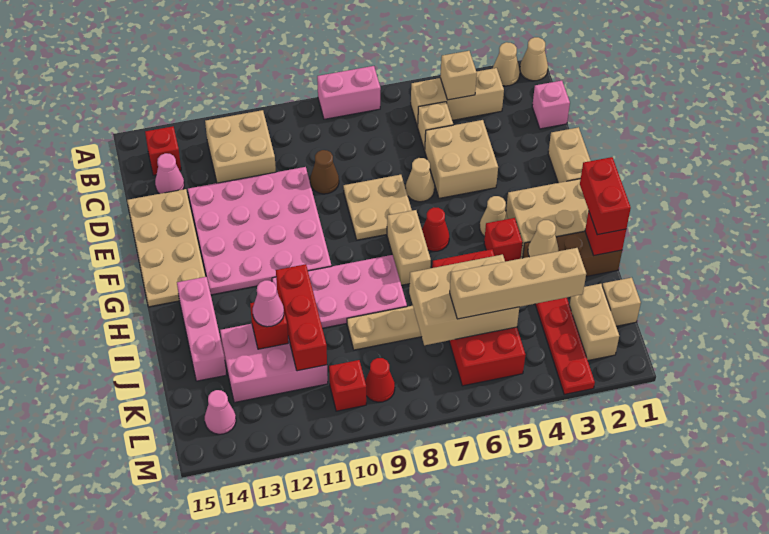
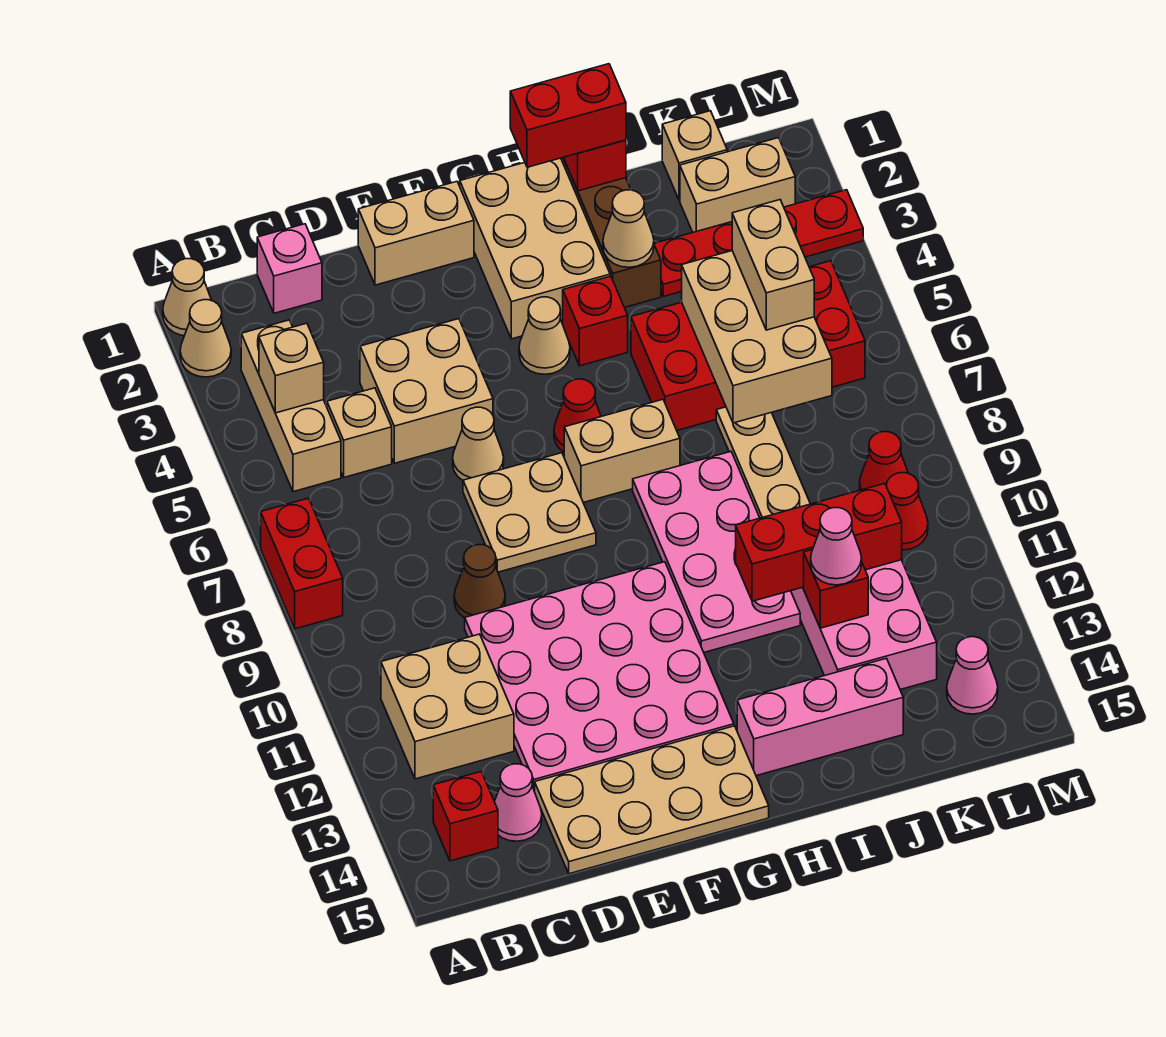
pink brick A7:A8 level 1 -> red brick A7:A8 level 1
tan brick K3:K6 level 3 -> tan brick K5:K6 level 3
red brick L10 level 1 -> red cone L10 level 1

